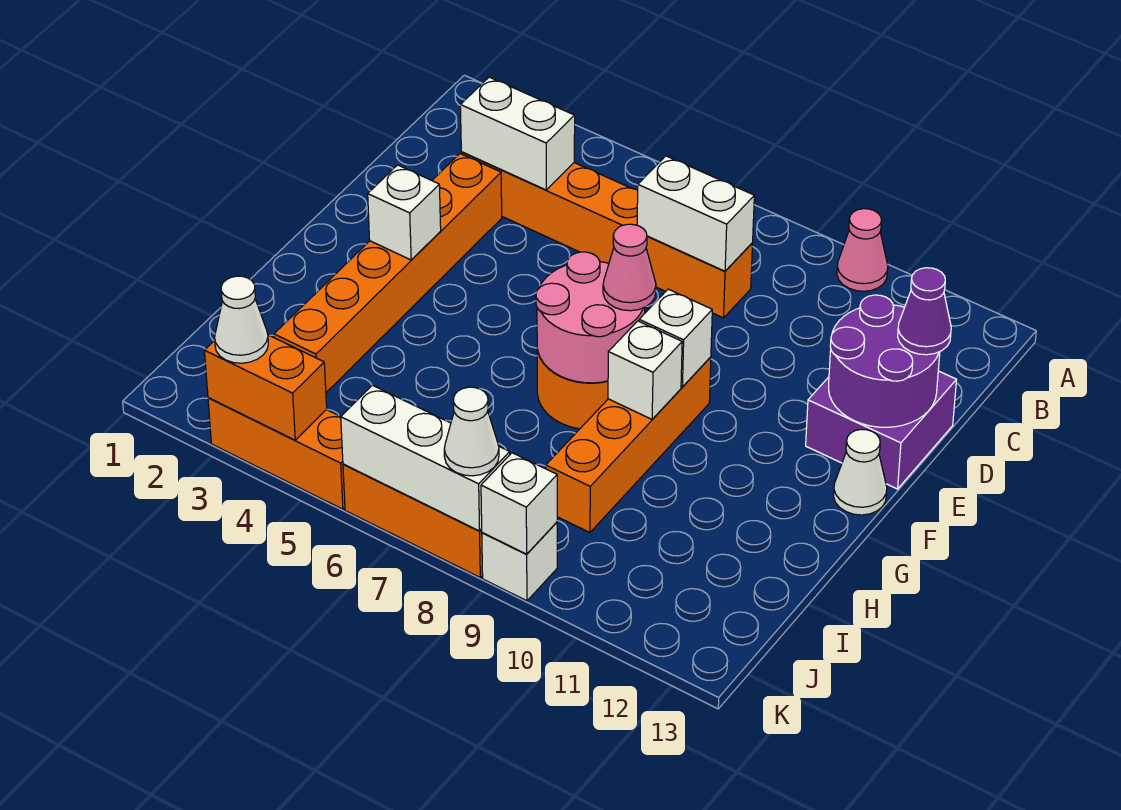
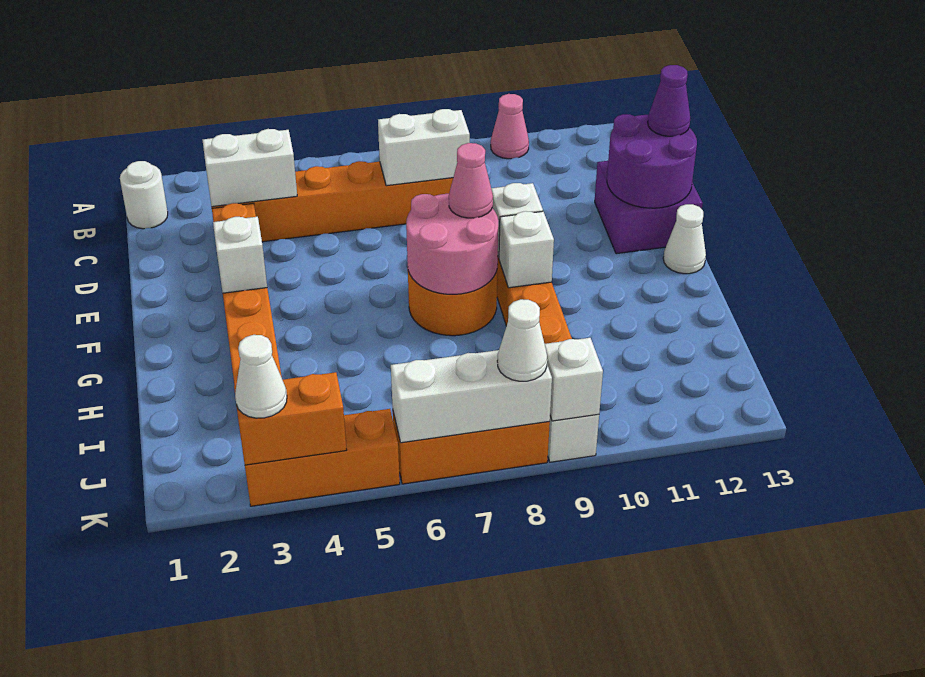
none -> white round brick B1 level 1

